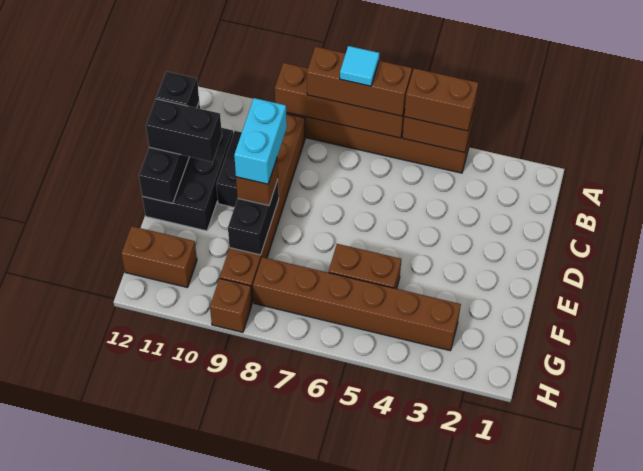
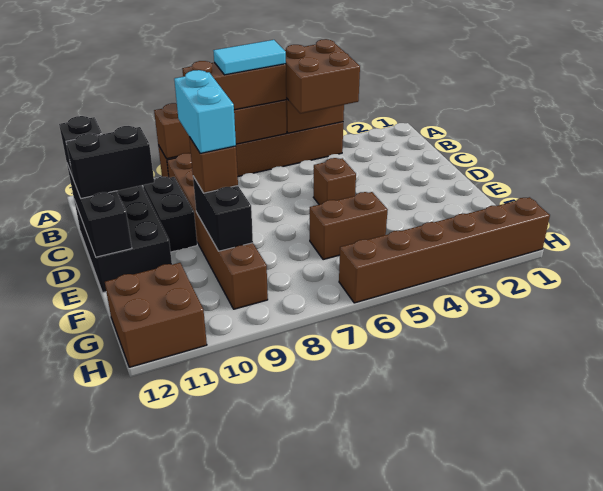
brown brick A4:A5 level 3 -> brown brick A4:B5 level 3
cyan tile A7 level 4 -> cyan tile A6:A7 level 4
brown brick G3:G8 level 1 -> brown brick H1:H6 level 1
brown brick G11:G12 level 1 -> brown brick G11:H12 level 1
brown brick H9 level 1 -> brown brick D5 level 1

